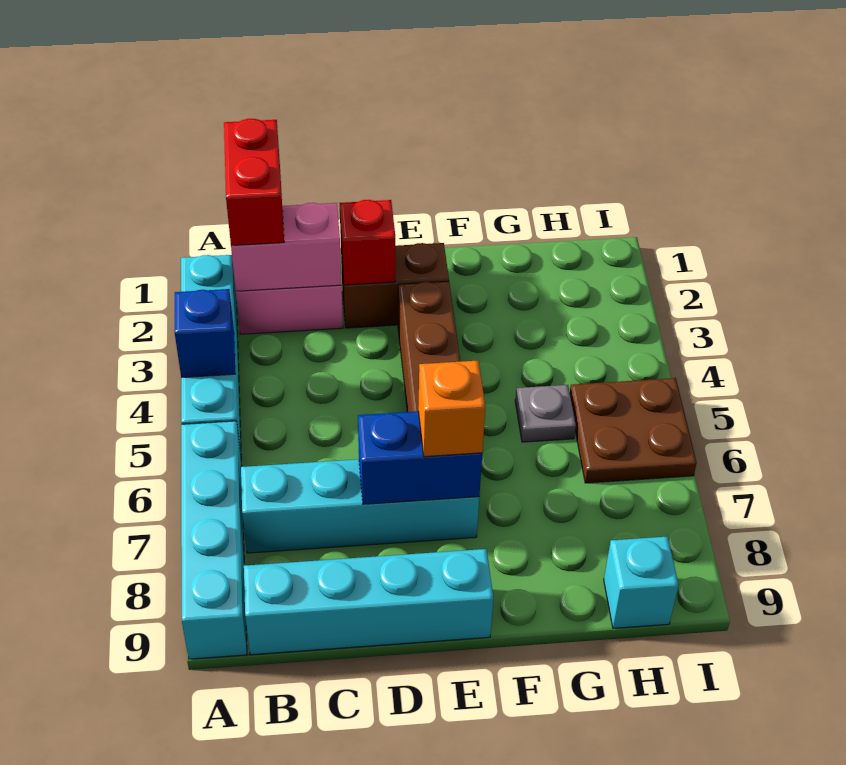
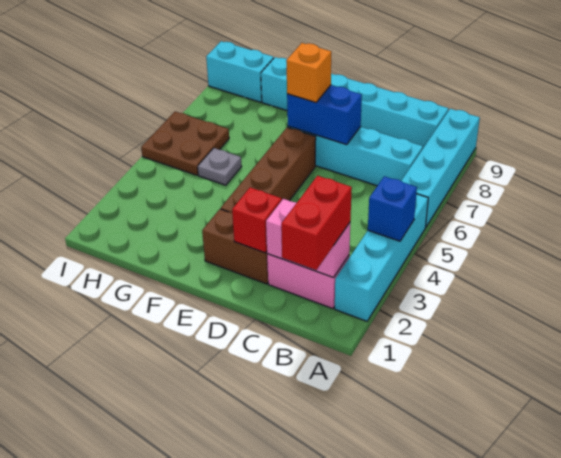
cyan brick B9:E9 level 1 -> cyan brick B9:G9 level 1
cyan brick H9 level 1 -> cyan brick H9:I9 level 1

